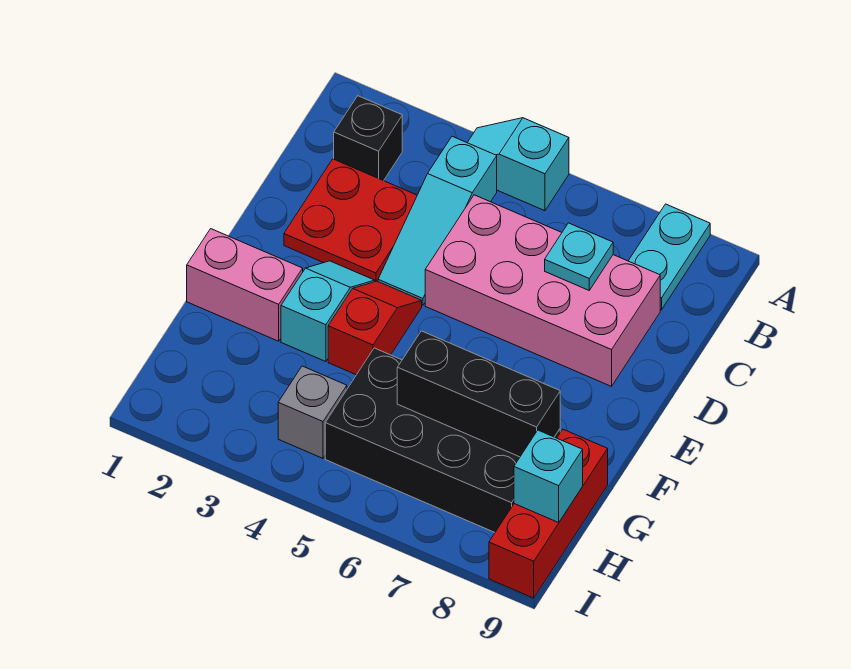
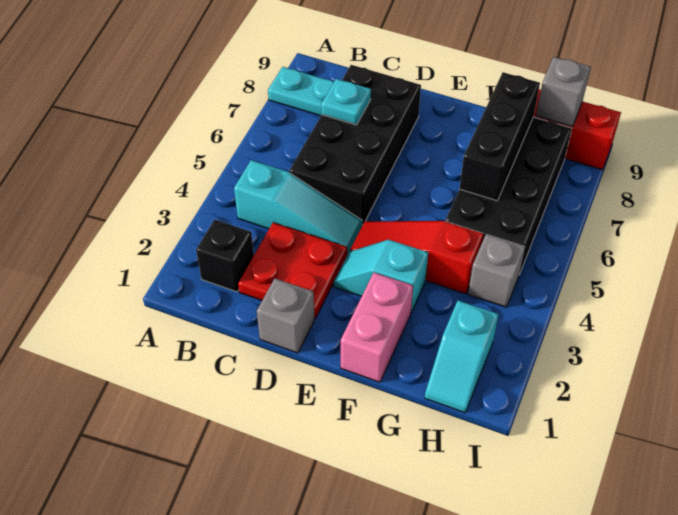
cyan slope A4:A5 level 1 top 5 -> cyan slope H1:H2 level 1 top 2
pink brick C5:D8 level 1 -> black brick C5:D8 level 1
none -> grey brick D1 level 1
red slope E4:F4 level 1 top F -> red slope E4:G4 level 1 top G
cyan brick H9 level 2 -> grey brick H9 level 2

